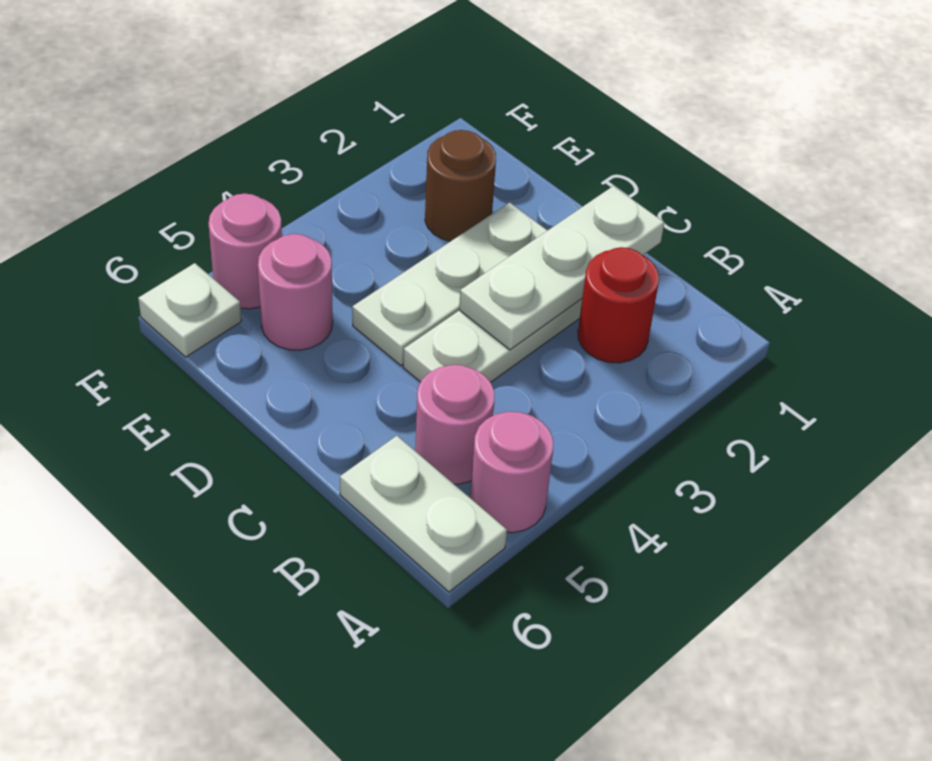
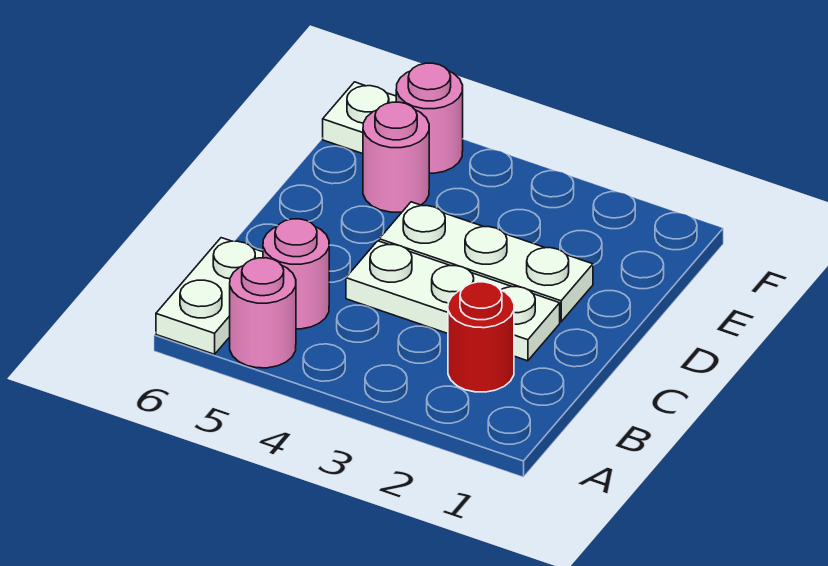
white plate C1:C3 level 2 -> none
brown round brick E2 level 1 -> none

